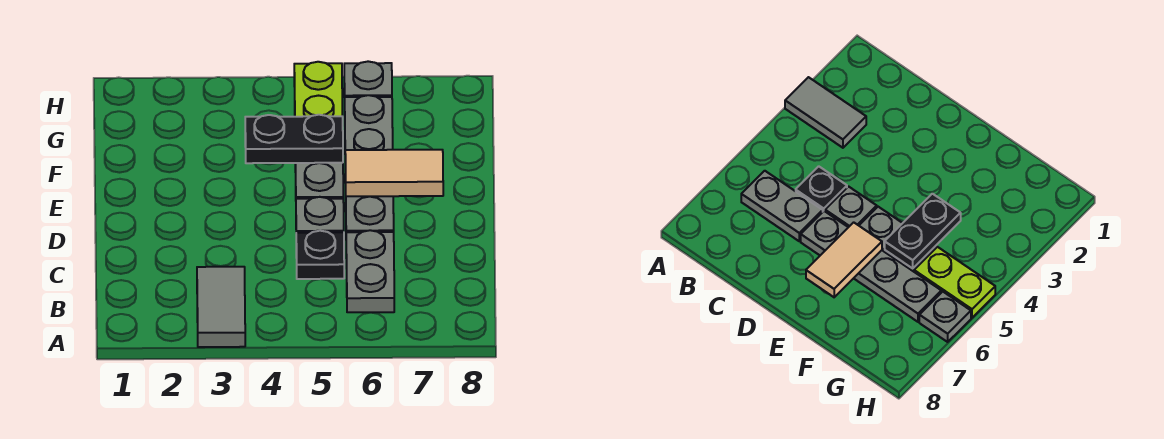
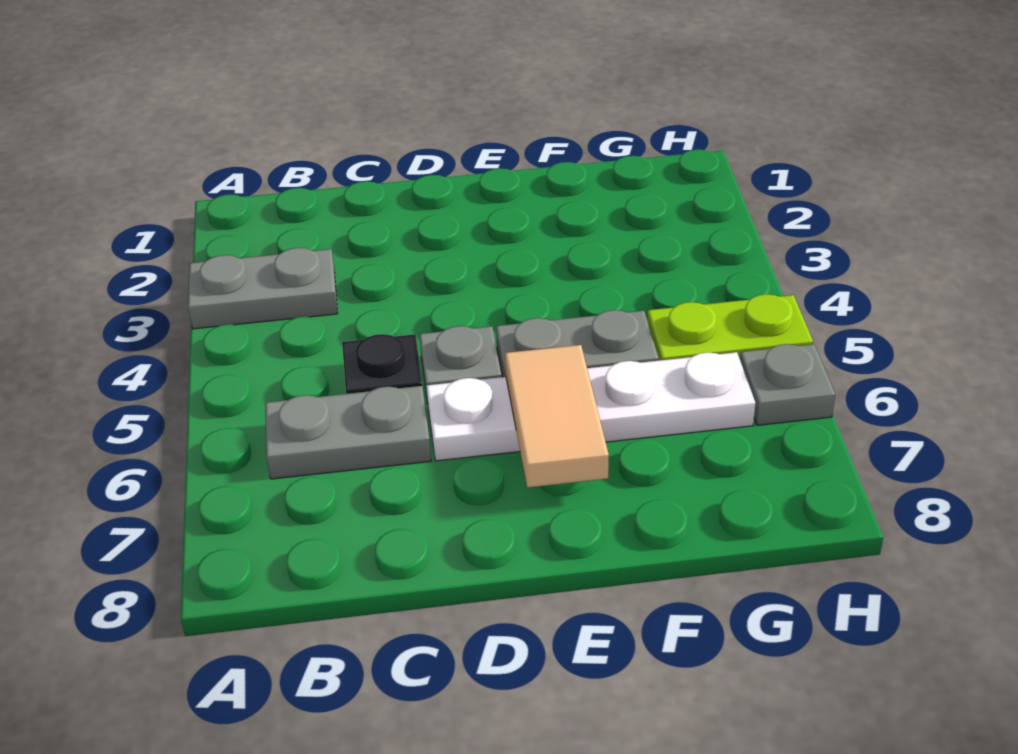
grey tile A3:B3 level 1 -> grey plate A3:B3 level 1
grey plate D6:G6 level 1 -> white plate D6:G6 level 1
black plate F4:F5 level 2 -> none

